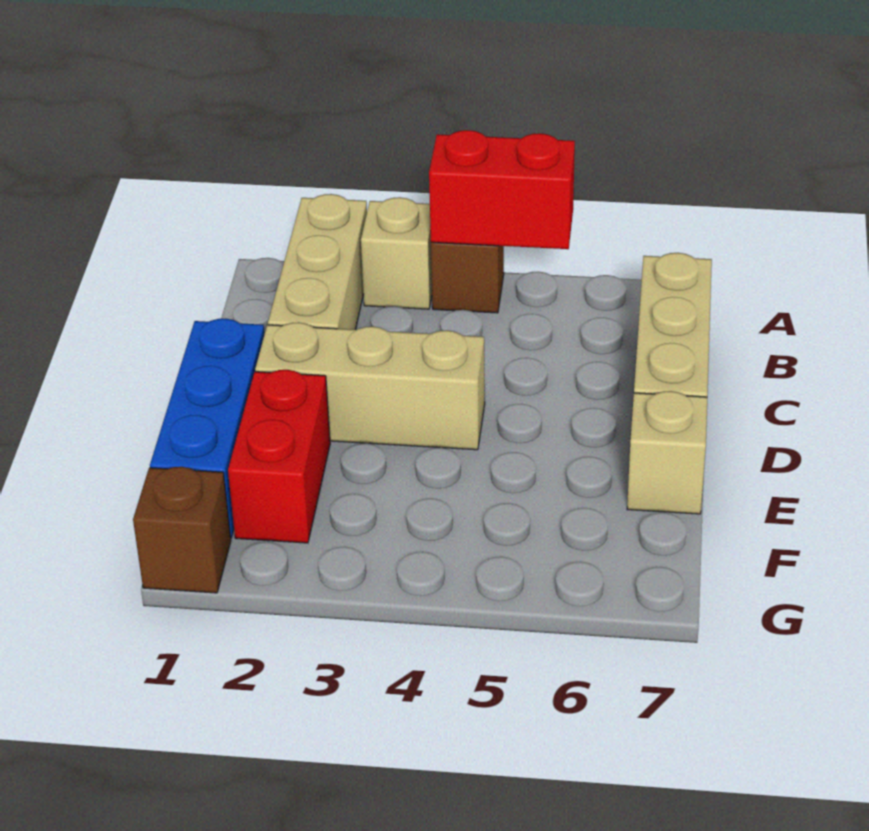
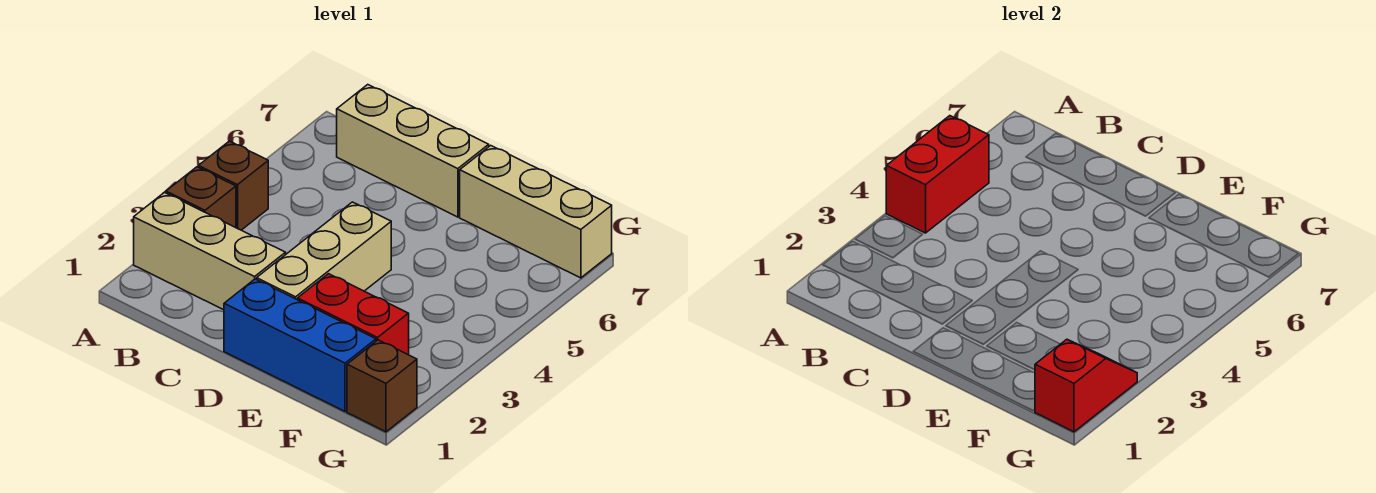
tan brick A3 level 1 -> brown brick A3 level 1
tan brick E7 level 1 -> tan brick E7:G7 level 1
none -> red slope G1:G2 level 2 top 1

